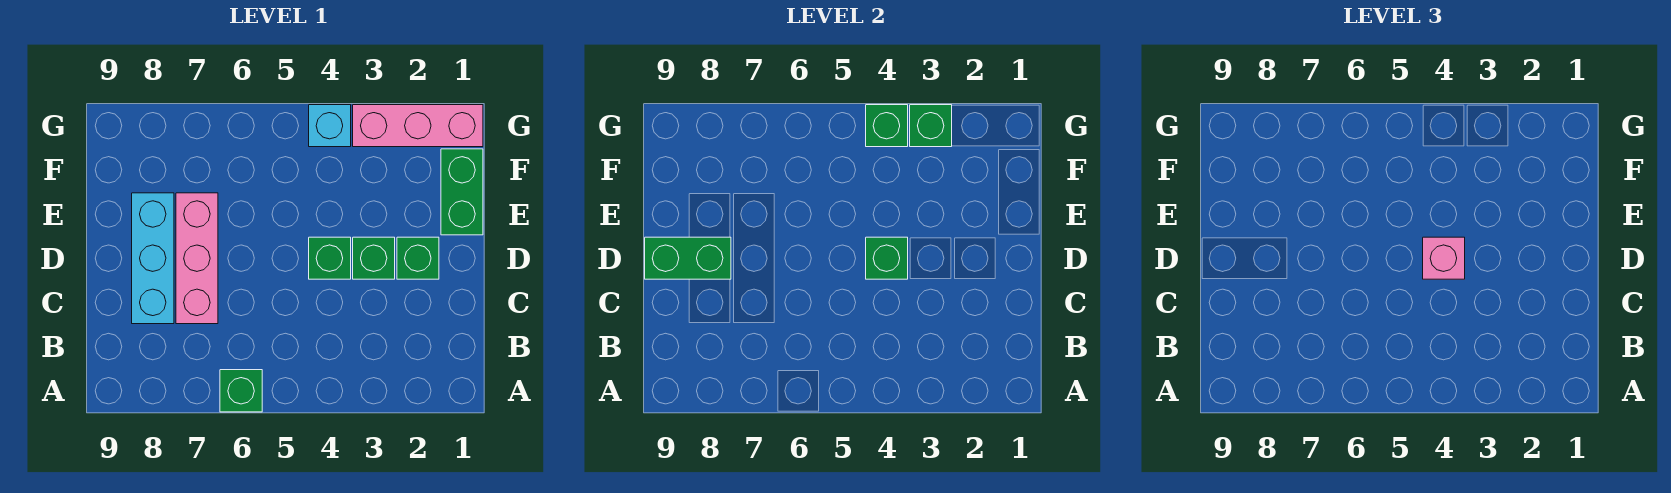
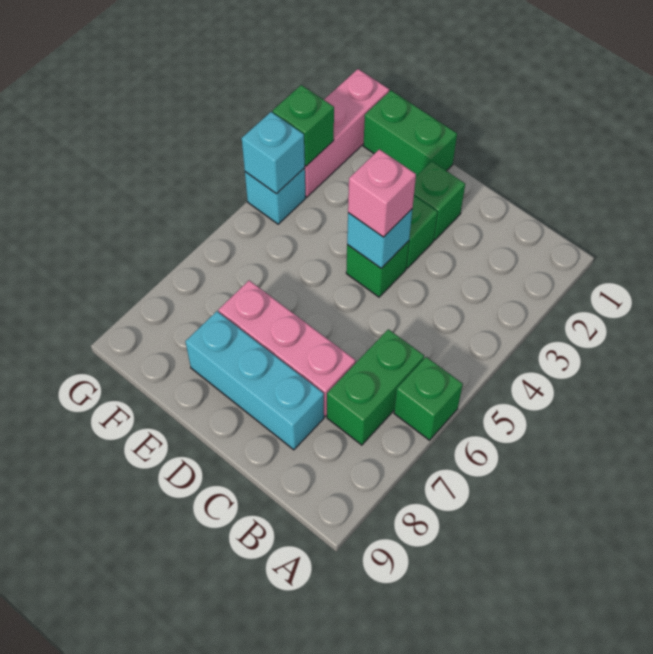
green brick D4 level 2 -> cyan brick D4 level 2
green brick D8:D9 level 2 -> green brick B6:B7 level 1
green brick G4 level 2 -> cyan brick G4 level 2

